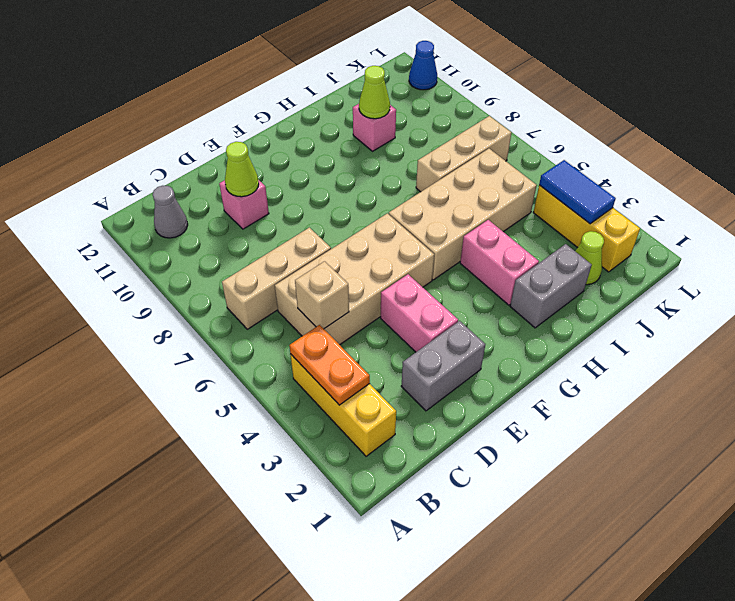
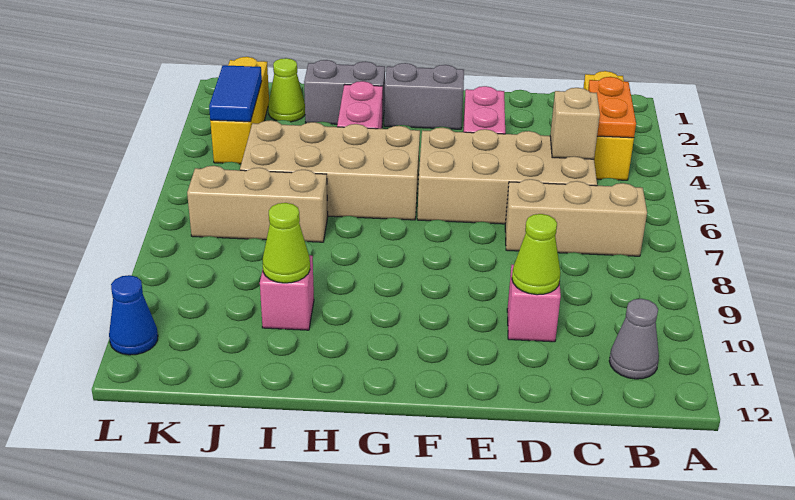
grey brick D2:E2 level 1 -> grey brick F2:G2 level 1

